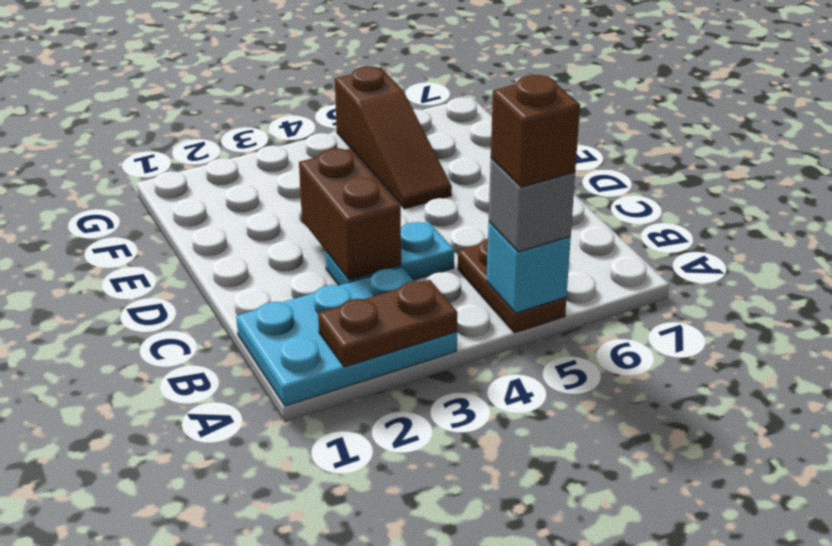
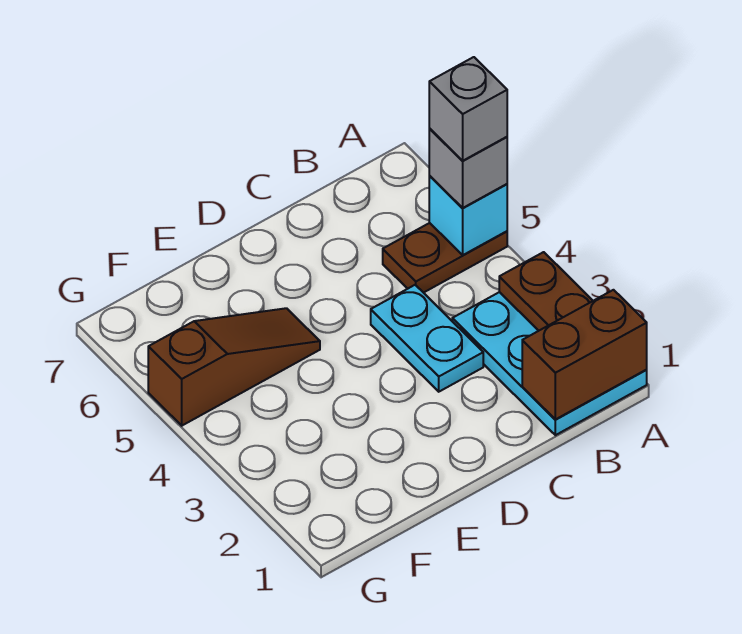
brown brick A5 level 4 -> grey brick A5 level 4
brown brick C3:D3 level 2 -> brown brick A1:B1 level 2

